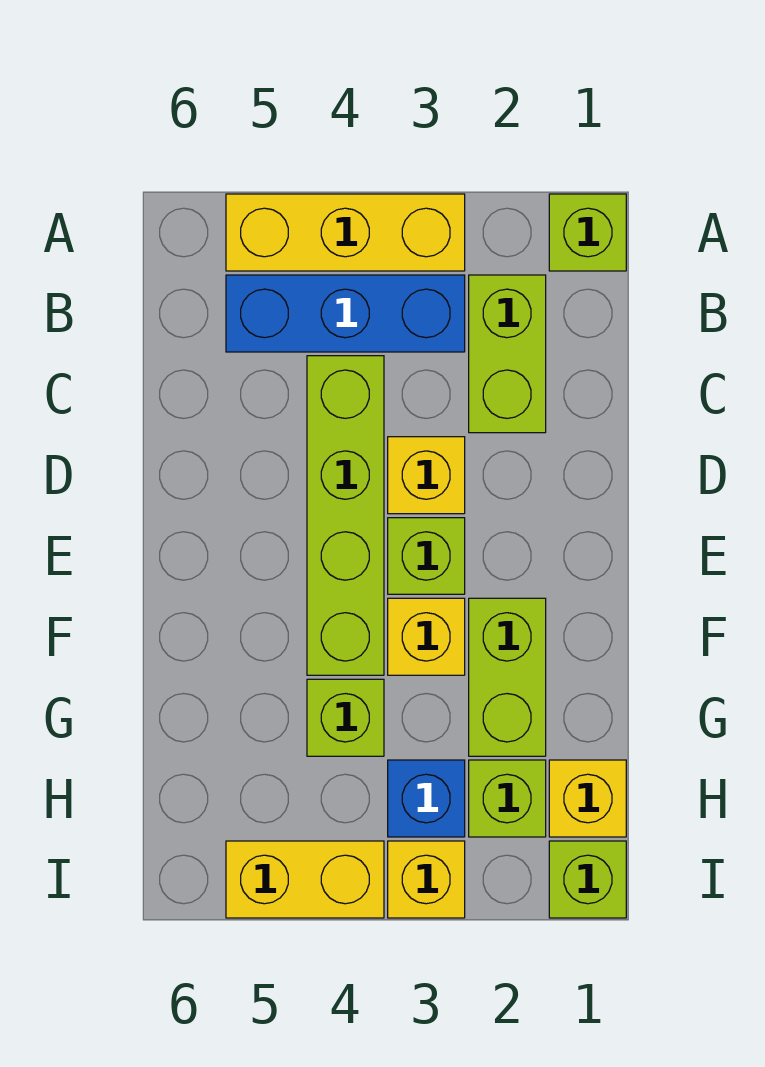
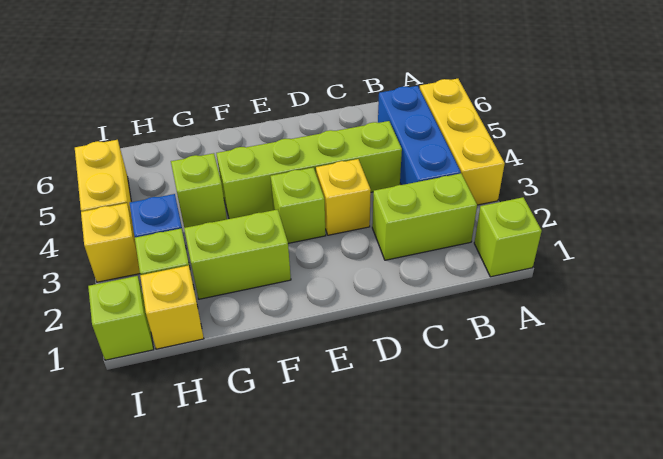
yellow brick F3 level 1 -> none

